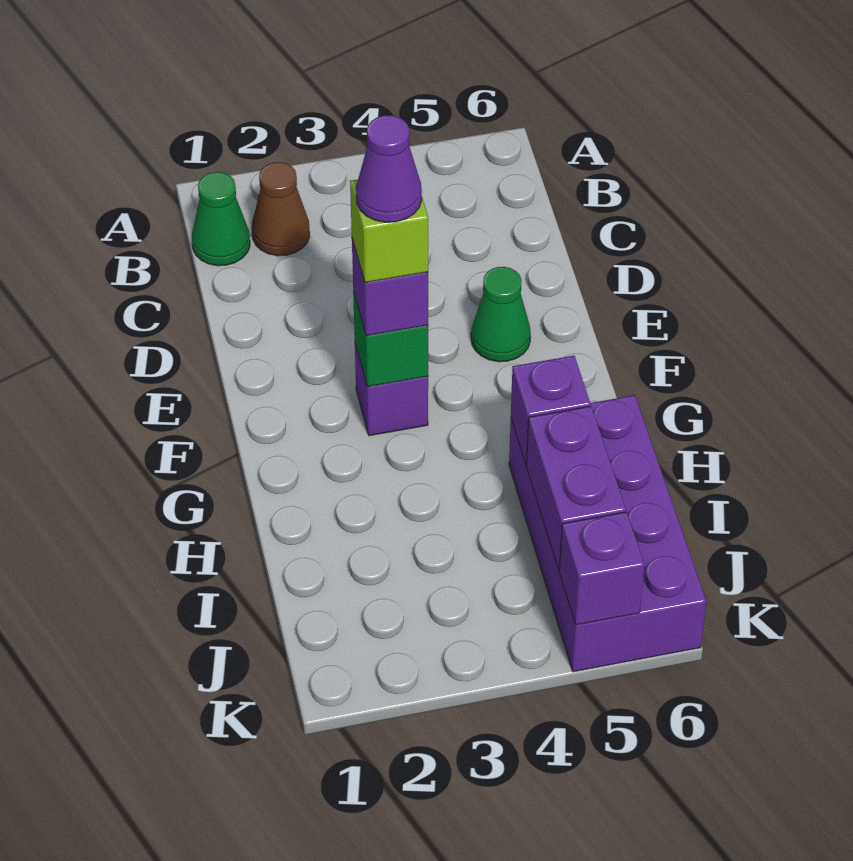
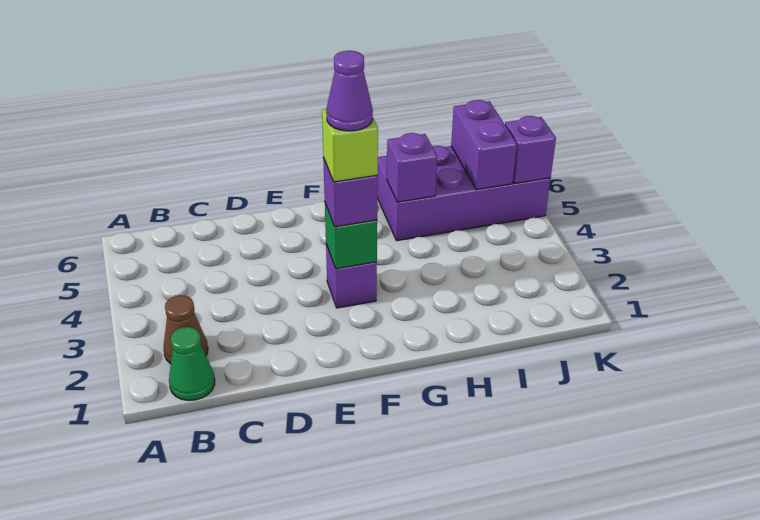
green cone E5 level 1 -> none
purple brick I5:J5 level 2 -> purple brick J5:J6 level 2

